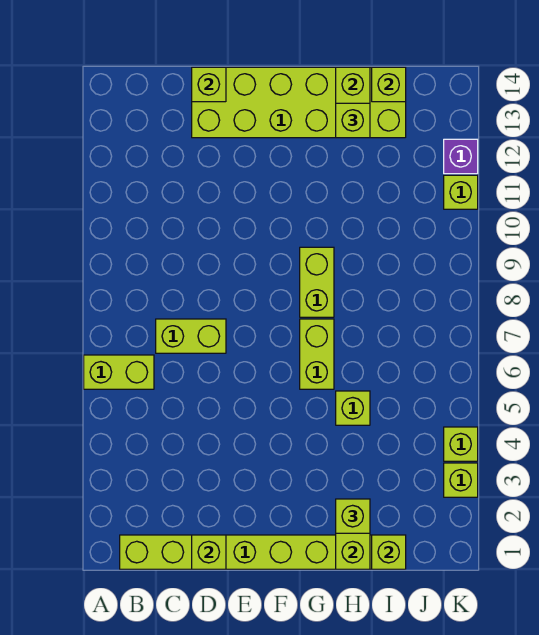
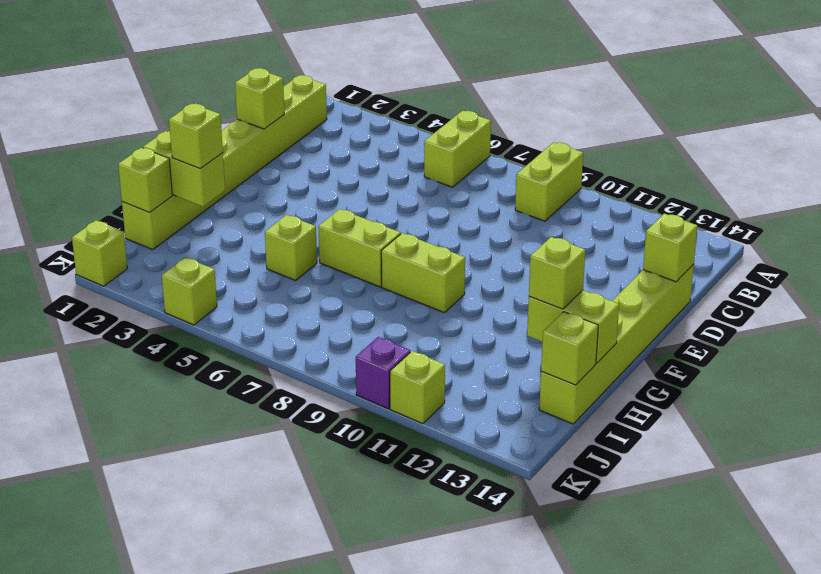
lime brick C7:D7 level 1 -> lime brick A9:B9 level 1
lime brick D13:I14 level 1 -> lime brick D14:I14 level 1
lime brick K3 level 1 -> lime brick K1 level 1
purple brick K12 level 1 -> purple brick K10 level 1

